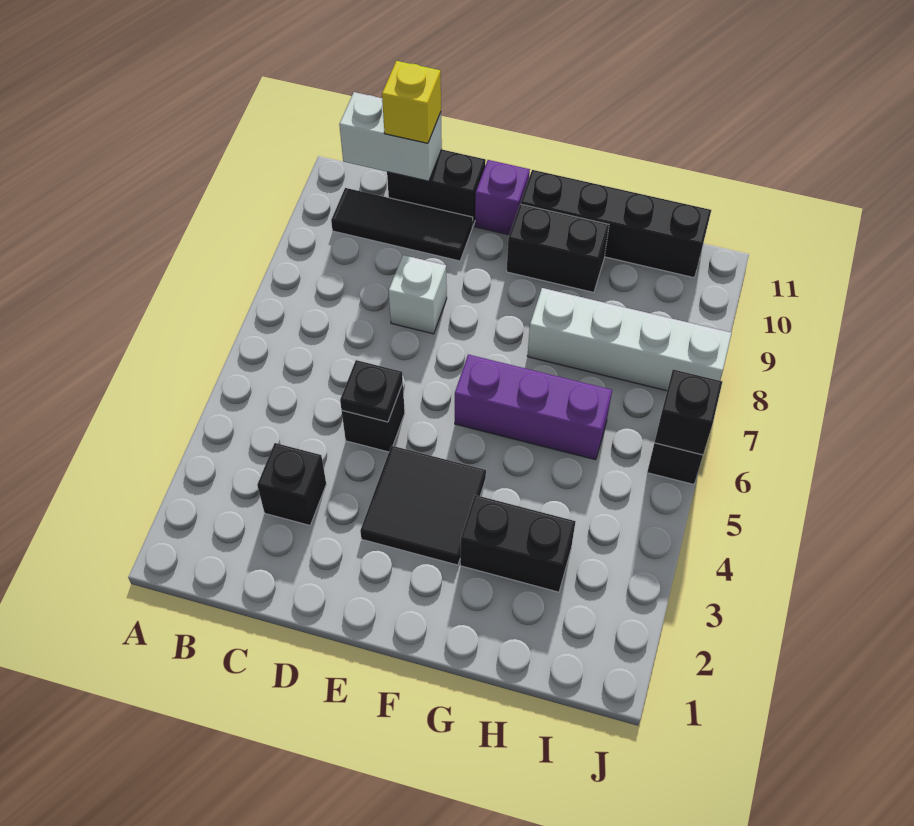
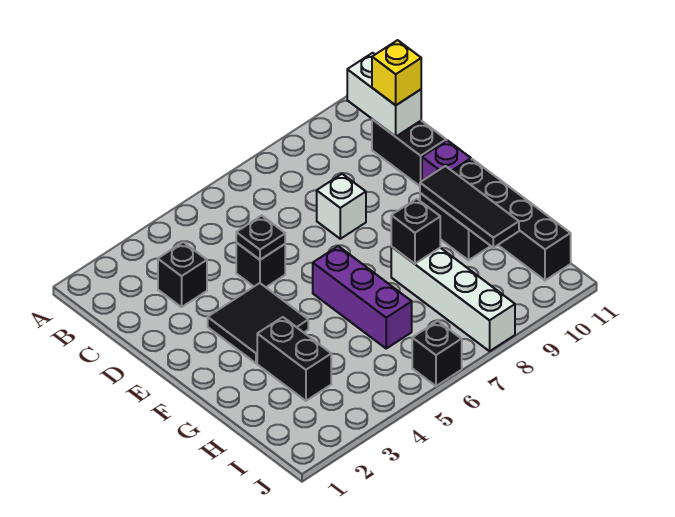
black tile B10:D10 level 1 -> black tile F10:H10 level 2
black brick J6 level 2 -> black brick G8 level 2

